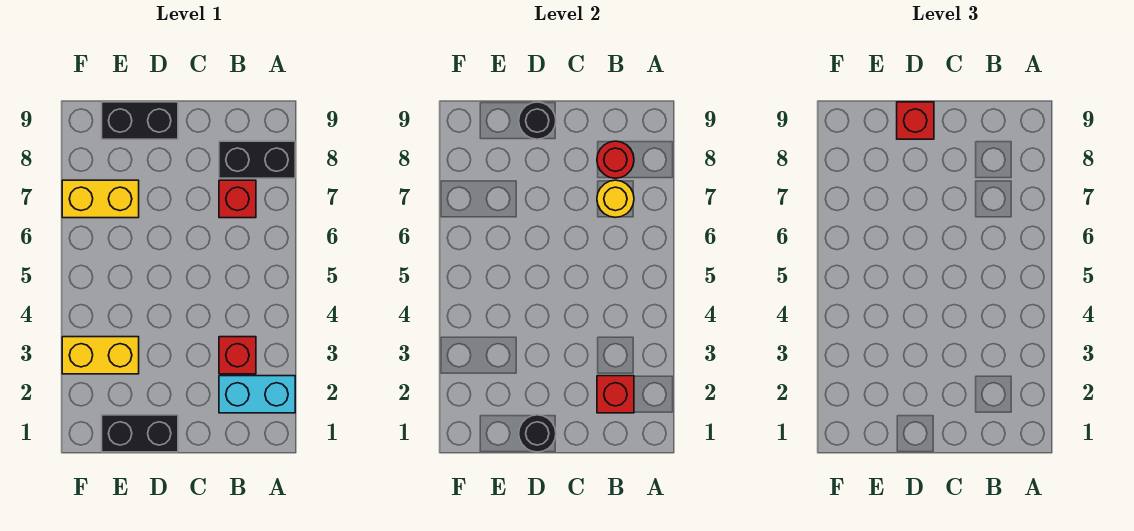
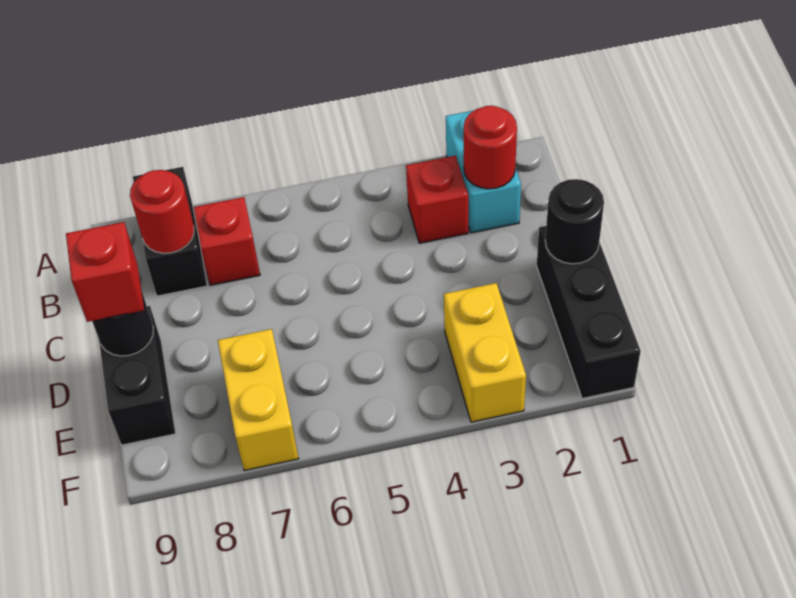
red brick B2 level 2 -> red round brick B2 level 2
yellow round brick B7 level 2 -> none
black brick D1:E1 level 1 -> black brick D1:F1 level 1

